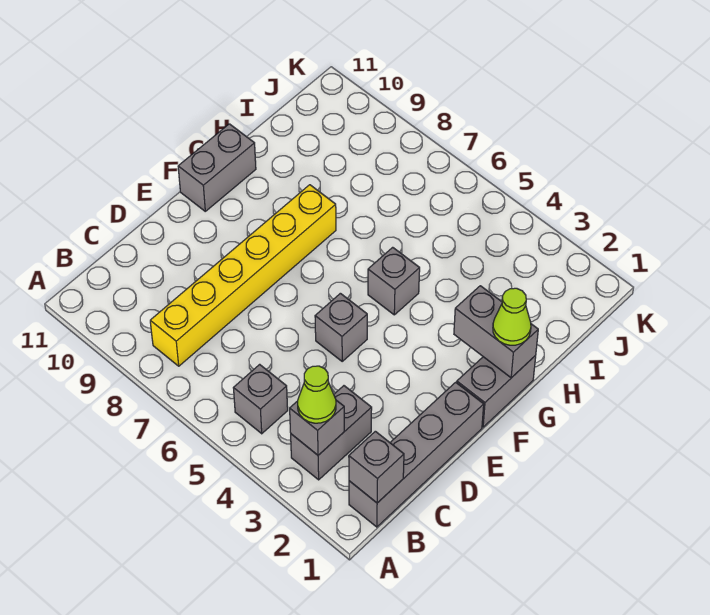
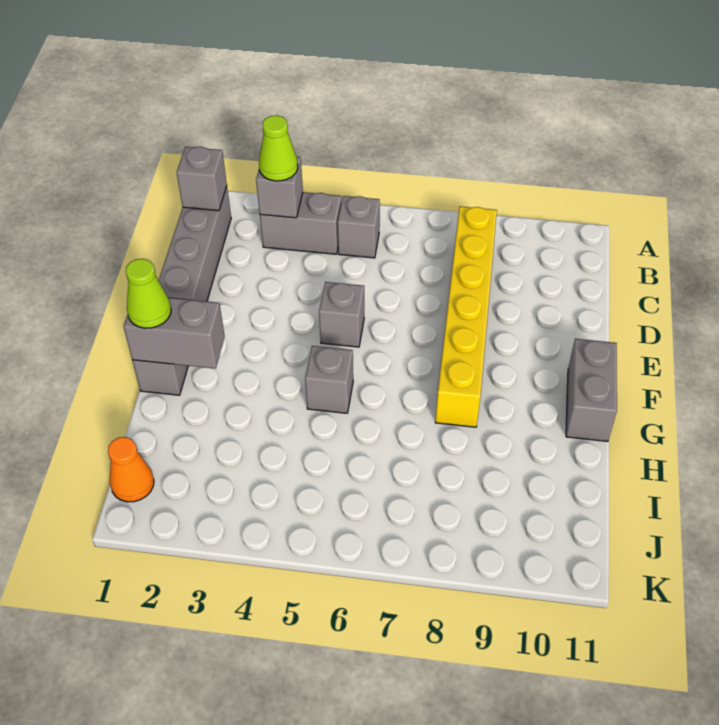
grey brick B3:C3 level 1 -> grey brick B3:B4 level 1
none -> orange cone J1 level 1

